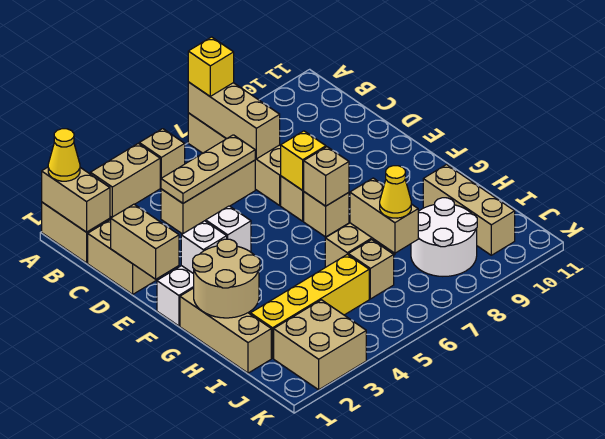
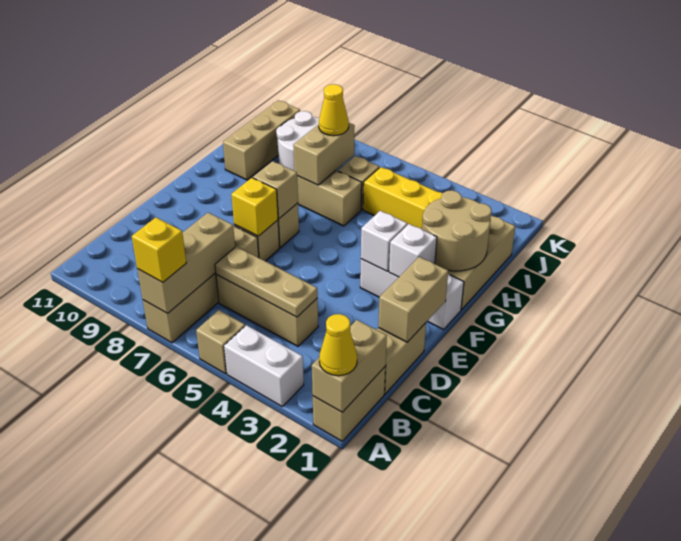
tan brick A3:A4 level 1 -> white brick A3:A4 level 1
tan brick J2:K3 level 1 -> none

